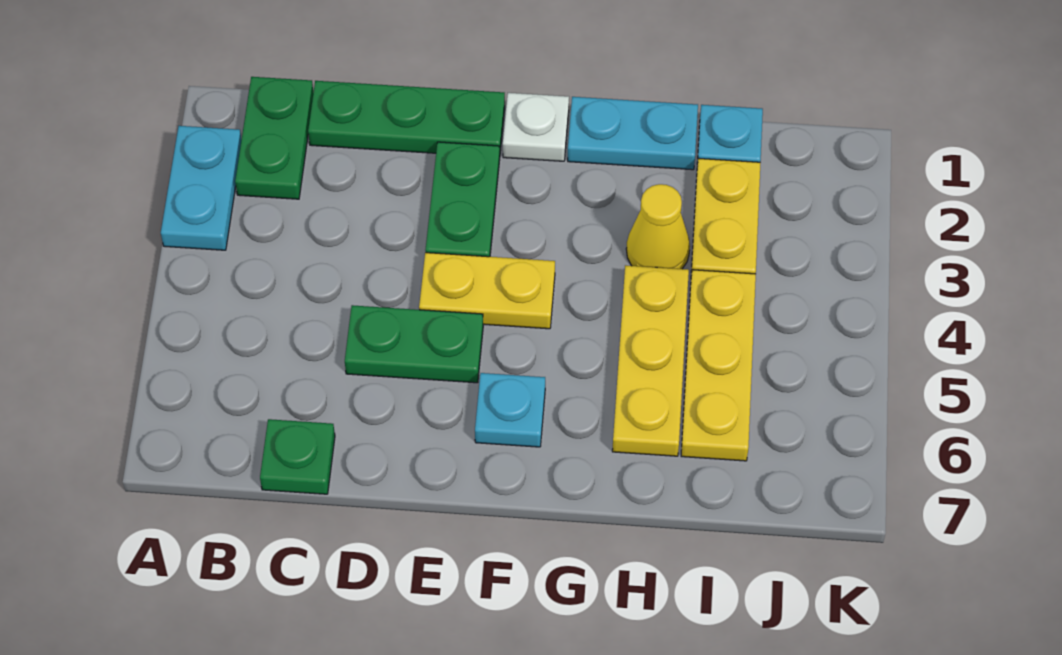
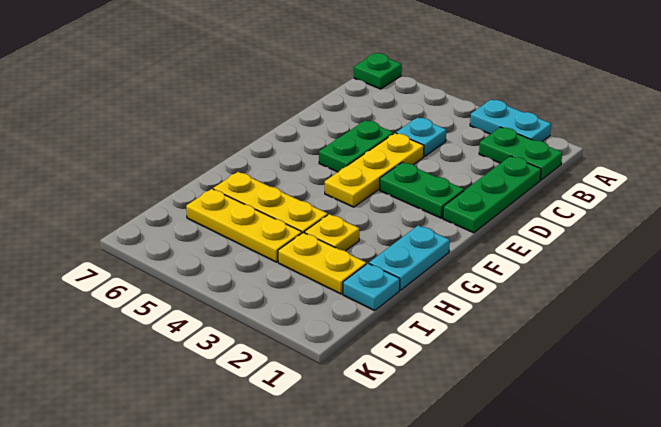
green plate C7 level 1 -> green plate A7 level 1
yellow plate E4:F4 level 1 -> yellow plate D4:F4 level 1
white plate F1 level 1 -> none
cyan plate F6 level 1 -> cyan plate C4 level 1
yellow cone H3 level 1 -> yellow plate H3 level 1

